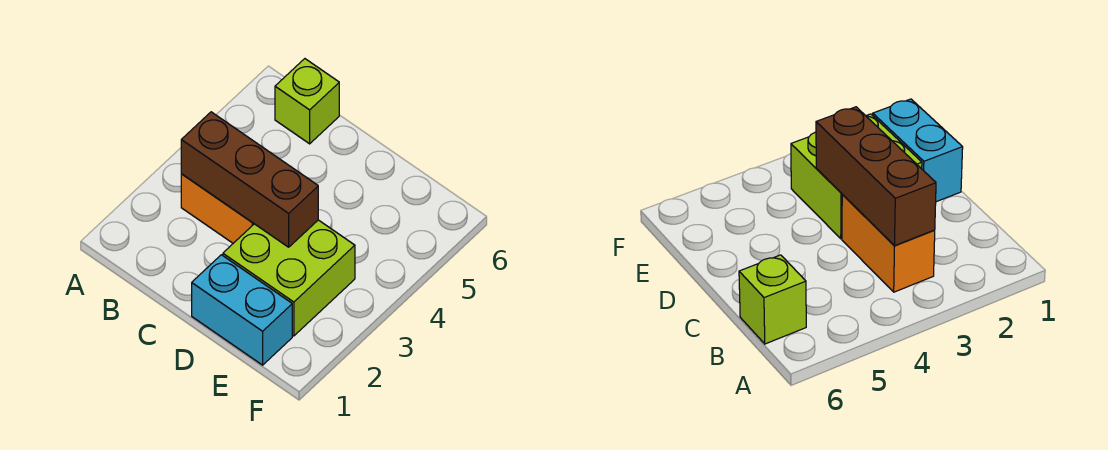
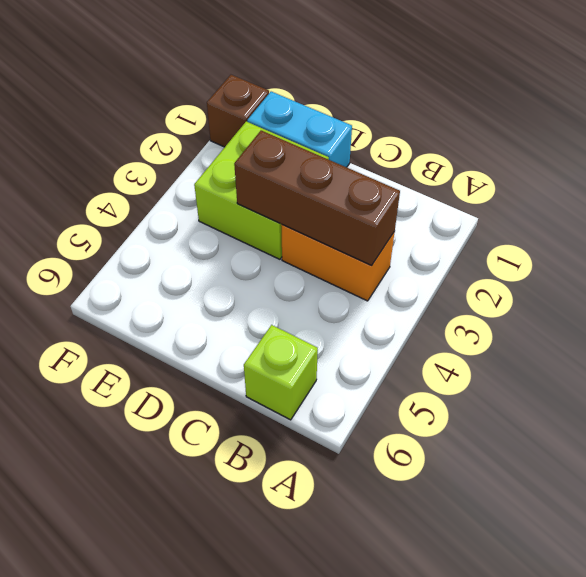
none -> brown brick F1 level 1

